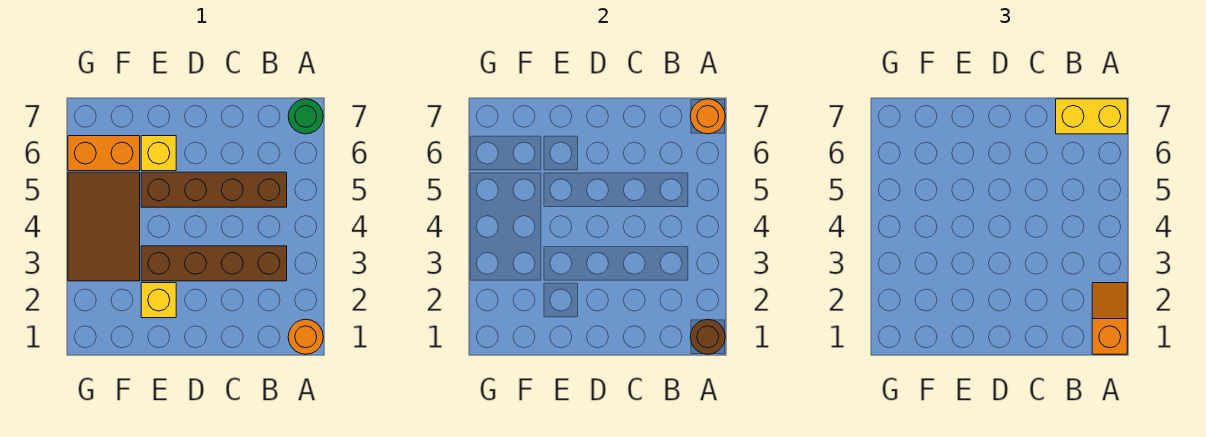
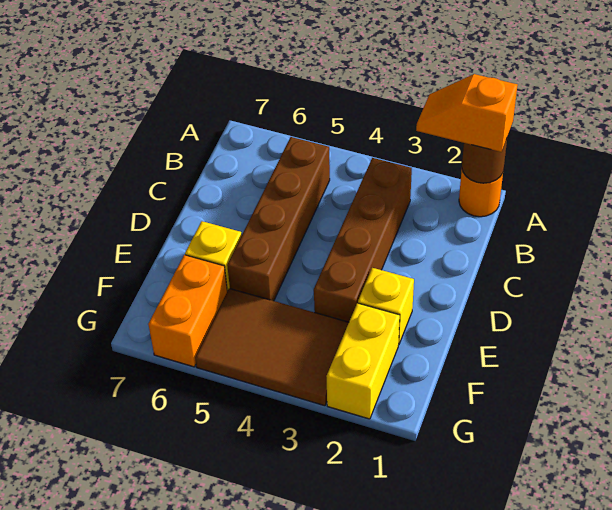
green round brick A7 level 1 -> none
orange round brick A7 level 2 -> none
yellow brick A7:B7 level 3 -> yellow brick F2:G2 level 1

